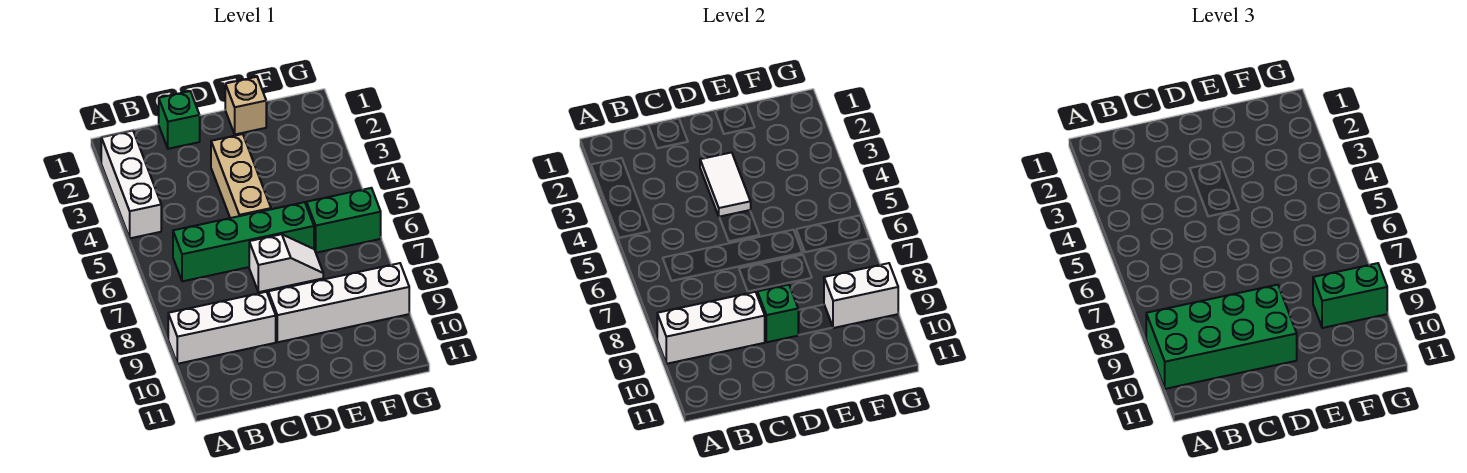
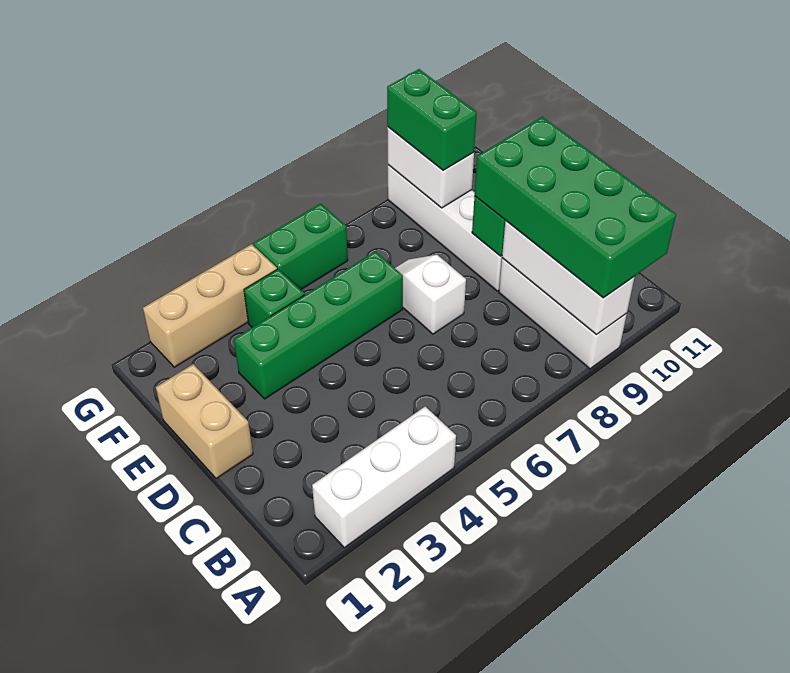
green brick B6:E6 level 1 -> green brick E3:E6 level 1
green brick C1 level 1 -> green brick F4 level 1
tan brick D3:D5 level 1 -> tan brick G2:G4 level 1
white tile D3:D4 level 2 -> none
tan brick E1 level 1 -> tan brick D1:E1 level 1
green brick F6:G6 level 1 -> green brick G5:G6 level 1

